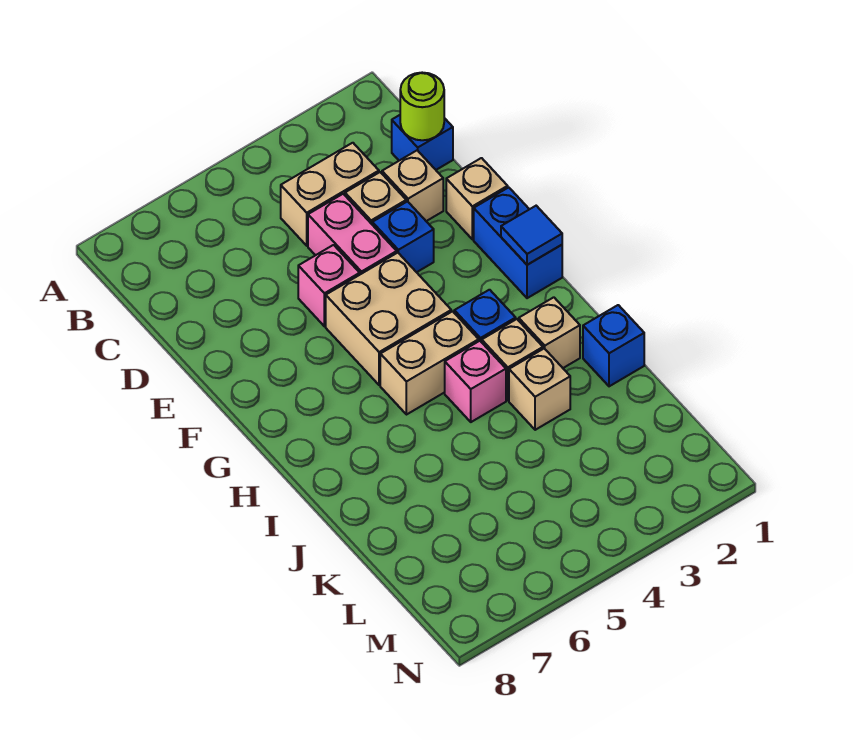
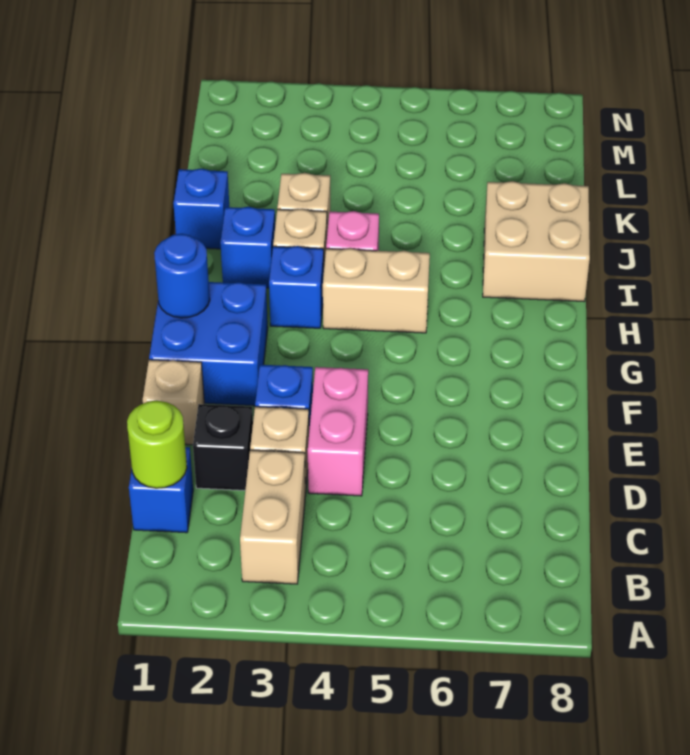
tan brick C3:C4 level 1 -> tan brick B3:C3 level 1
tan brick D2 level 1 -> black brick D2 level 1
pink brick E5 level 1 -> none
blue brick F1:G1 level 1 -> blue brick F1:G2 level 1
tan brick F4:G5 level 1 -> tan brick I7:J8 level 1
blue tile G1 level 2 -> blue round brick G1 level 2
tan brick I2 level 1 -> blue brick I2 level 1

